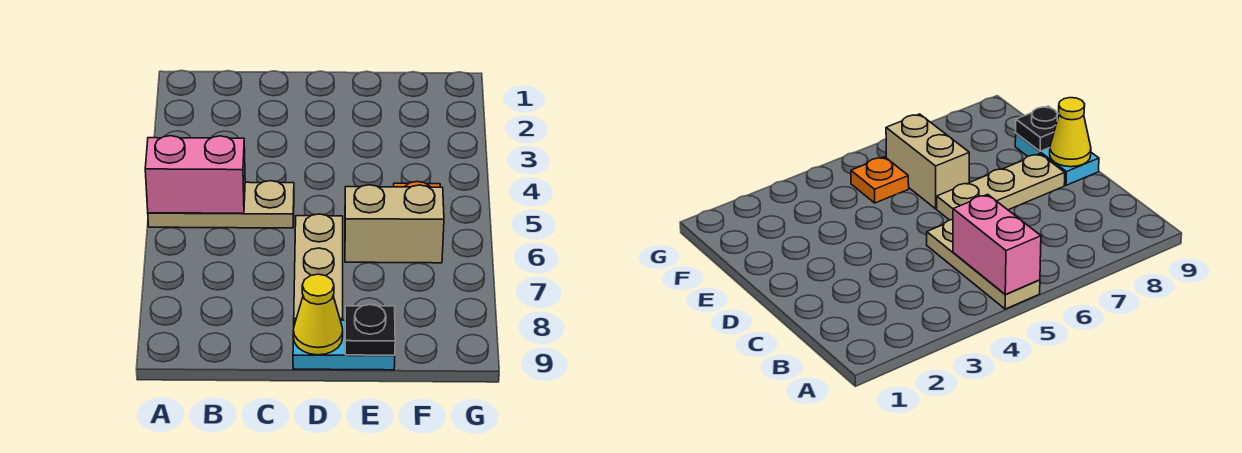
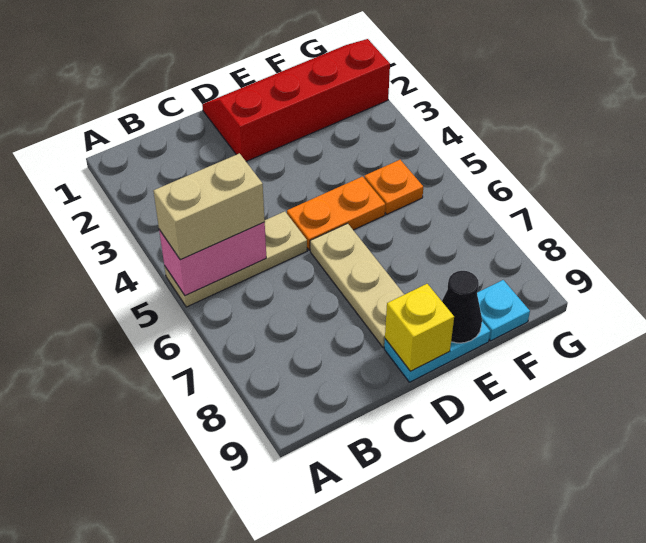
none -> red slope D1:G2 level 1 top 2
none -> orange plate D5:E5 level 1
yellow cone D9 level 2 -> yellow brick D9 level 2
tan brick E6:F6 level 1 -> tan brick A5:B5 level 3
black plate E9 level 2 -> black cone E9 level 2
none -> cyan plate F9 level 1

